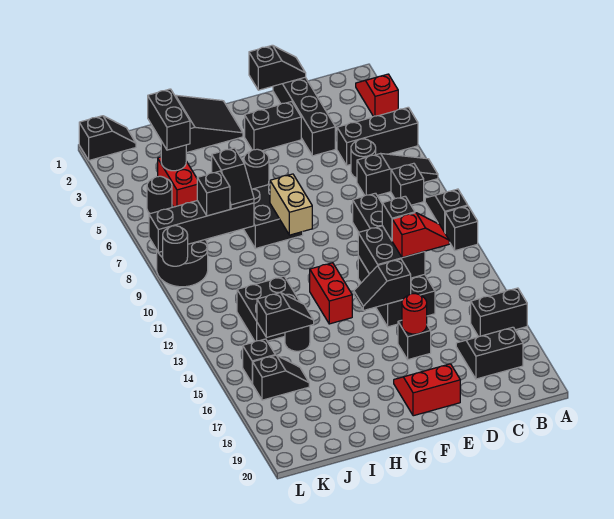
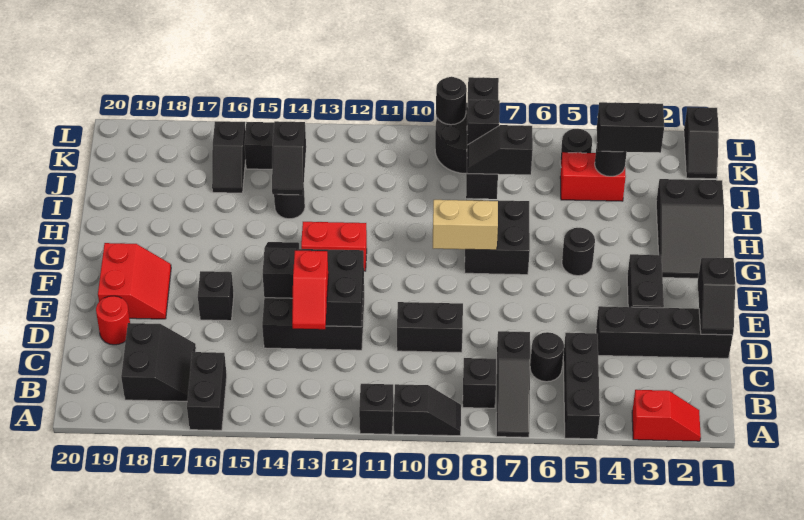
black brick D12 level 3 -> none
red round brick E16 level 2 -> red round brick D19 level 1
black brick I12:J13 level 1 -> none

